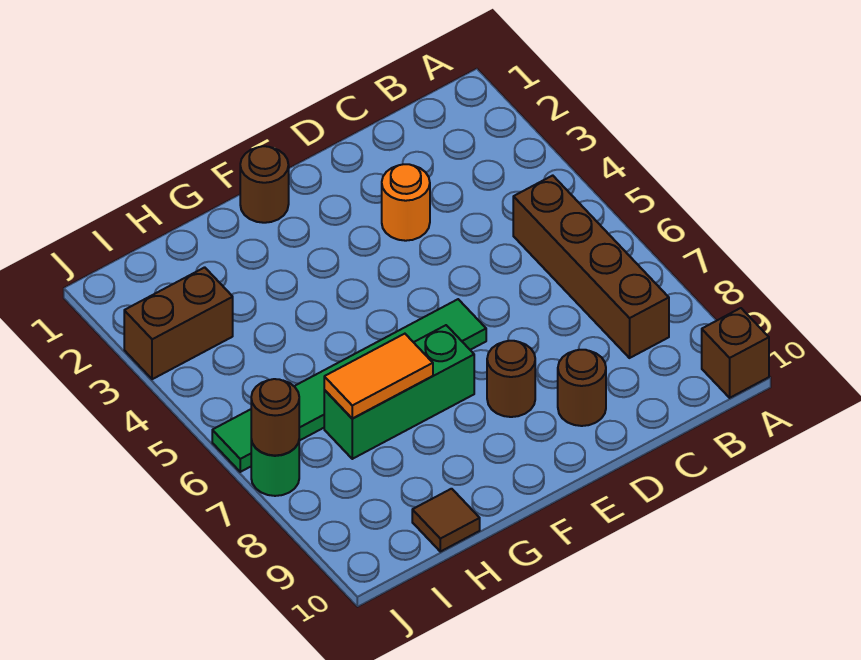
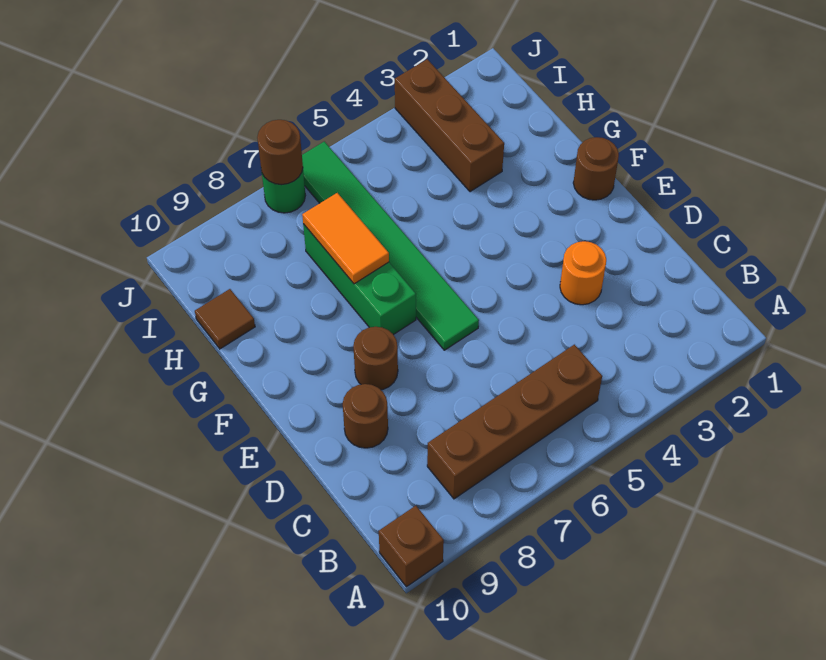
brown brick I3:J3 level 1 -> brown brick H3:J3 level 1

